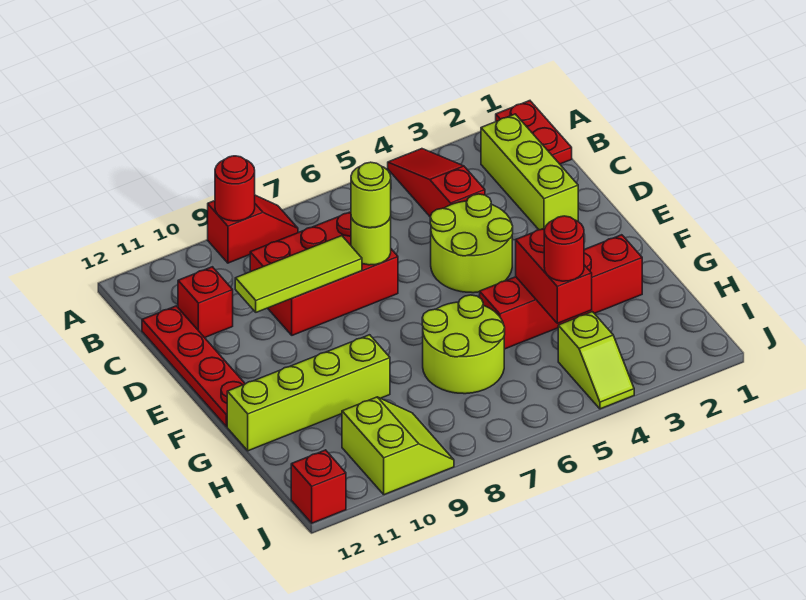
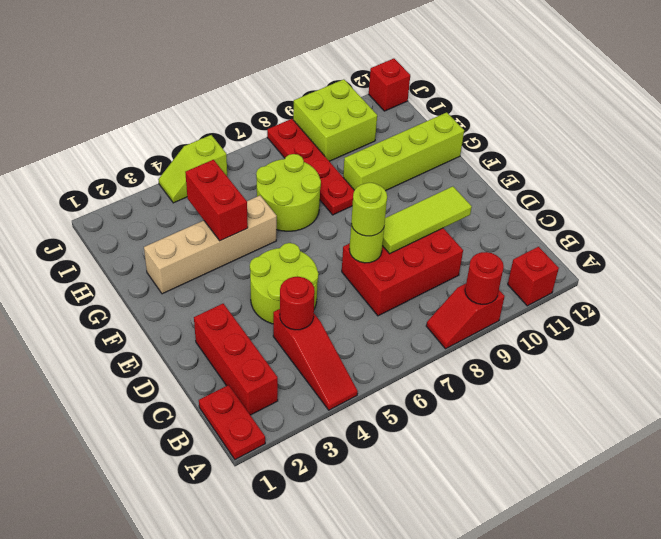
lime brick B2:D2 level 1 -> red brick B2:D2 level 1
red brick C11 level 1 -> red brick A11 level 1
red plate C12:F12 level 1 -> red plate G8:J8 level 1
red brick G2:G5 level 1 -> tan brick G2:G5 level 1
red round brick H4 level 3 -> red round brick C4 level 2
lime slope I4:J4 level 1 top I -> lime slope J4:J5 level 1 top 5
lime slope I9:J10 level 1 top 10 -> lime brick I9:J10 level 1

